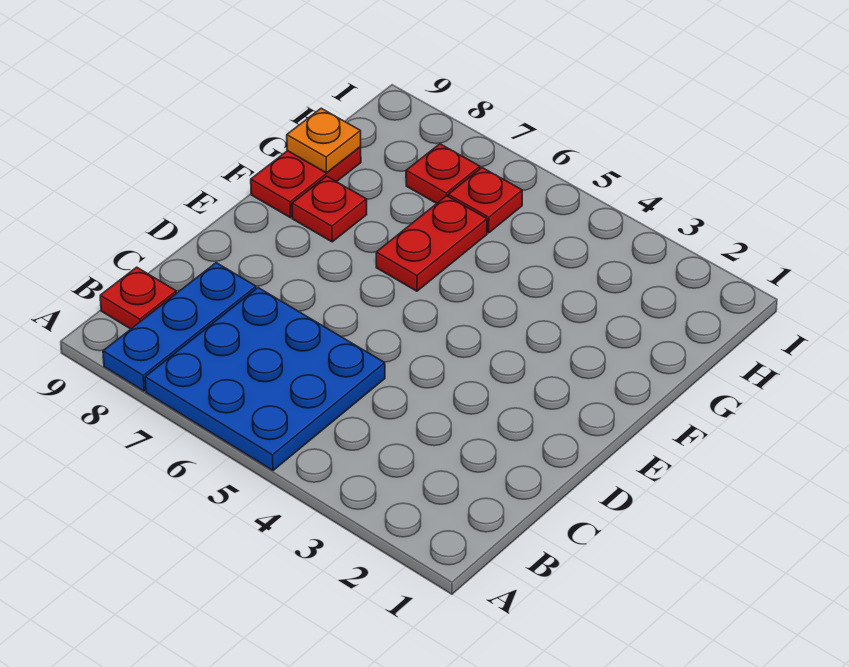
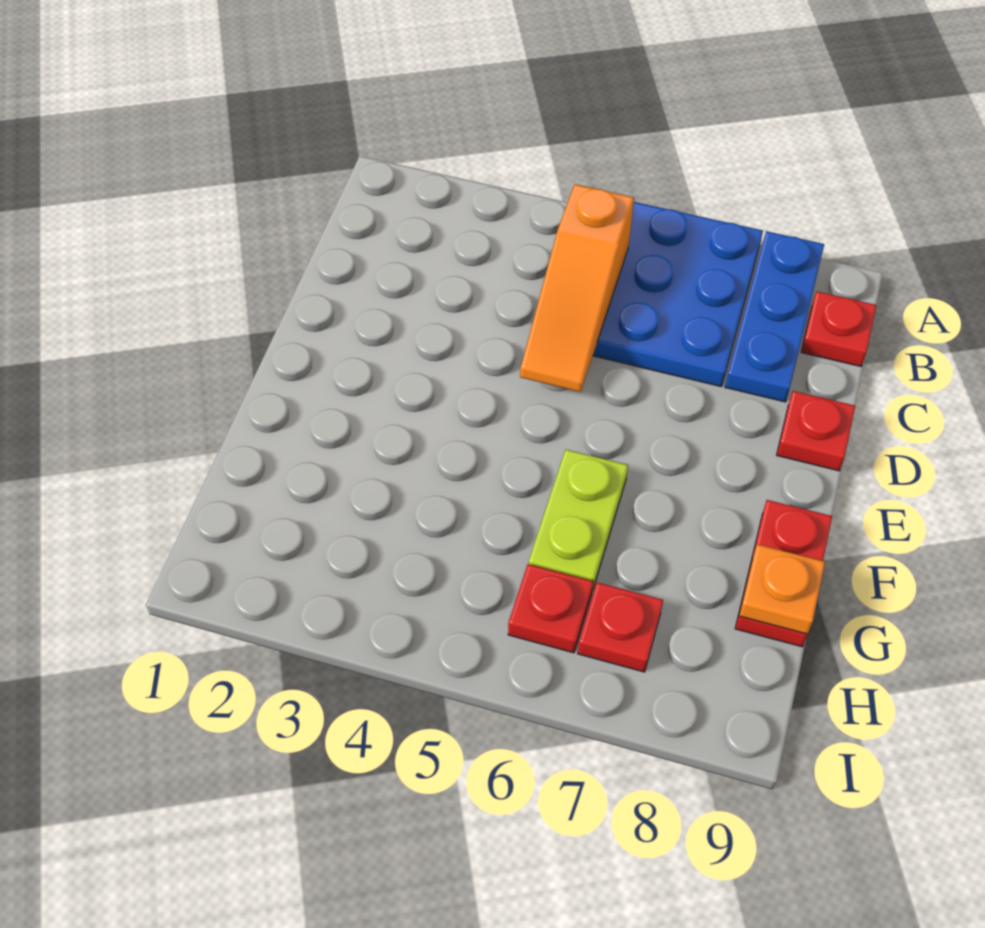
none -> orange slope B5:D5 level 2 top B
red plate F6:G6 level 1 -> lime plate F6:G6 level 1
red plate F8 level 1 -> red plate D9 level 1

